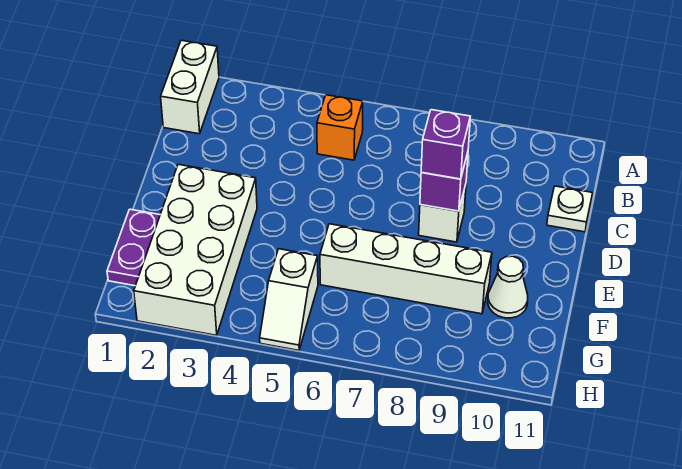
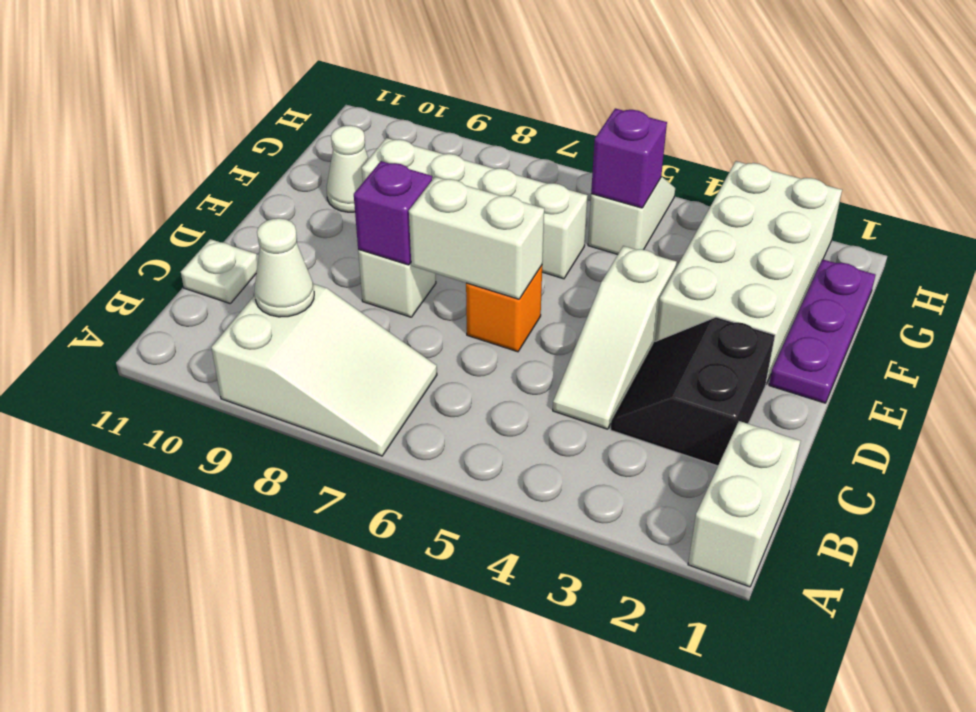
none -> white slope A7:B9 level 1 top 9
orange brick B5 level 1 -> orange brick D6 level 1
none -> white cone B9 level 2
none -> black slope C2:D3 level 1 top 2
none -> white slope C4:E4 level 1 top E
none -> white brick D6:D7 level 2
purple brick D8 level 3 -> purple brick G5 level 2
purple plate F1:G1 level 1 -> purple plate E1:G1 level 1

